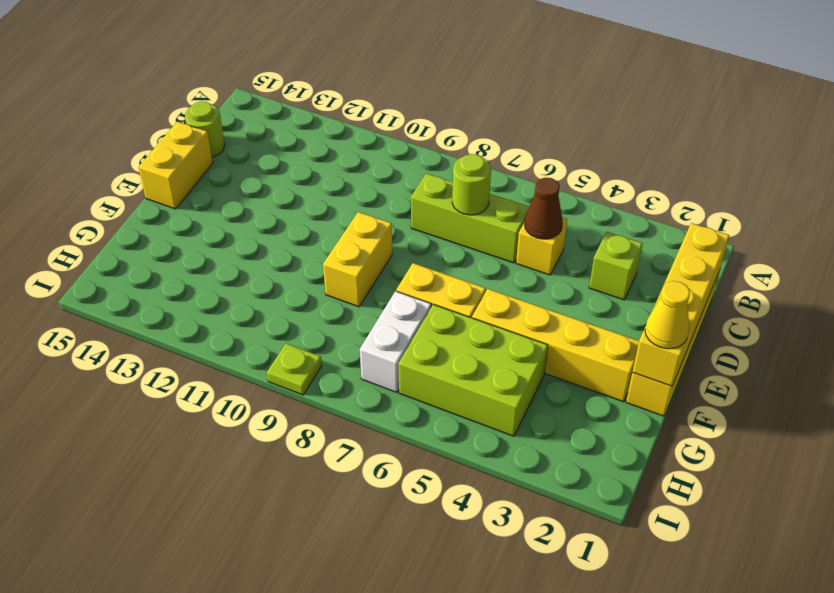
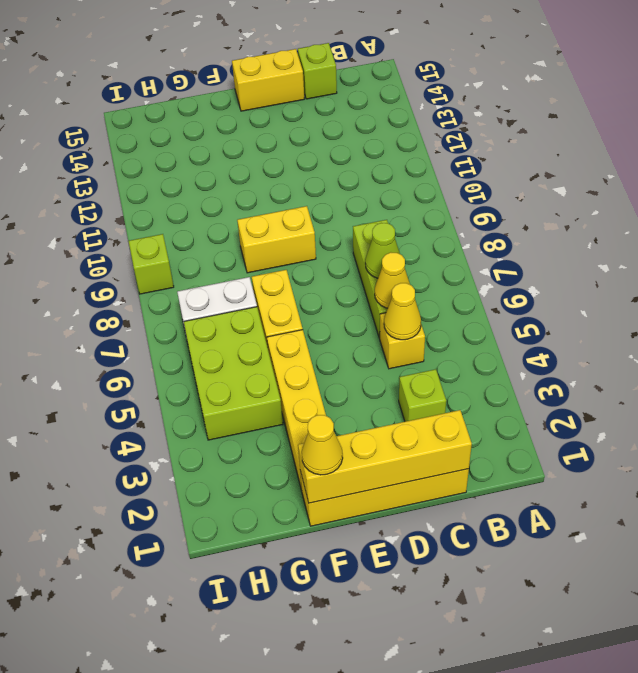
brown cone C5 level 2 -> yellow cone C5 level 2
none -> yellow cone C6 level 2
lime round brick C7 level 2 -> lime cone C7 level 2
lime round brick C15 level 1 -> lime brick C15 level 1
lime plate I9 level 1 -> lime brick I9 level 1

